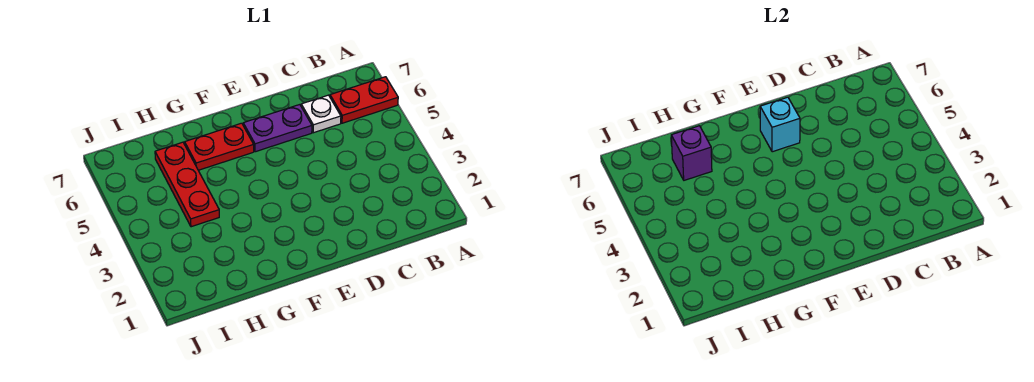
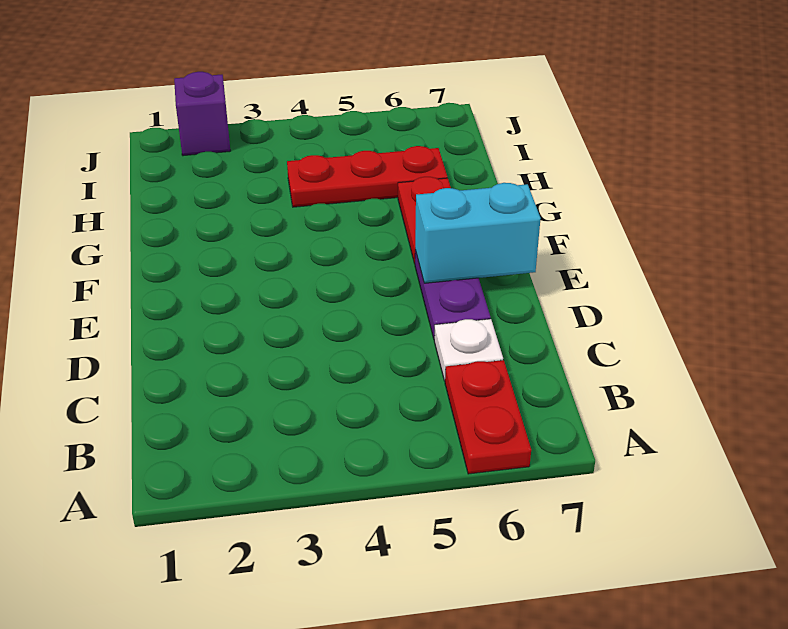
cyan brick E6 level 2 -> cyan brick E6:E7 level 2
purple brick H6 level 2 -> purple brick J2 level 1

